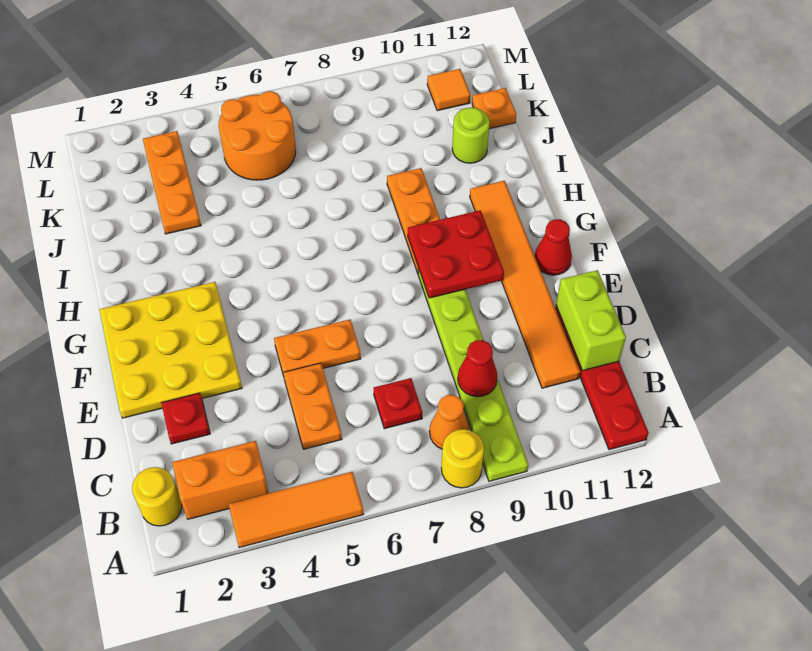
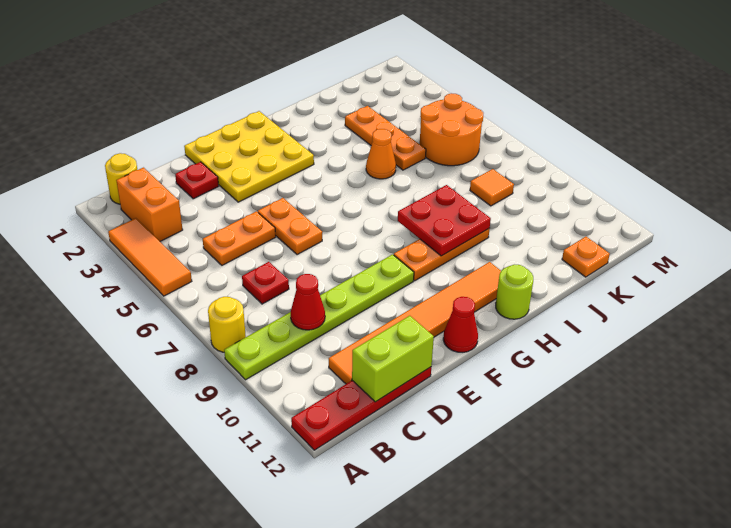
orange cone B8 level 1 -> orange cone I5 level 1
red plate F9:G10 level 2 -> red plate H8:I9 level 2
orange plate J3:L3 level 1 -> orange plate J3:J5 level 1
lime round brick J11 level 1 -> lime round brick H12 level 1
orange tile L11 level 1 -> orange tile K8 level 1

